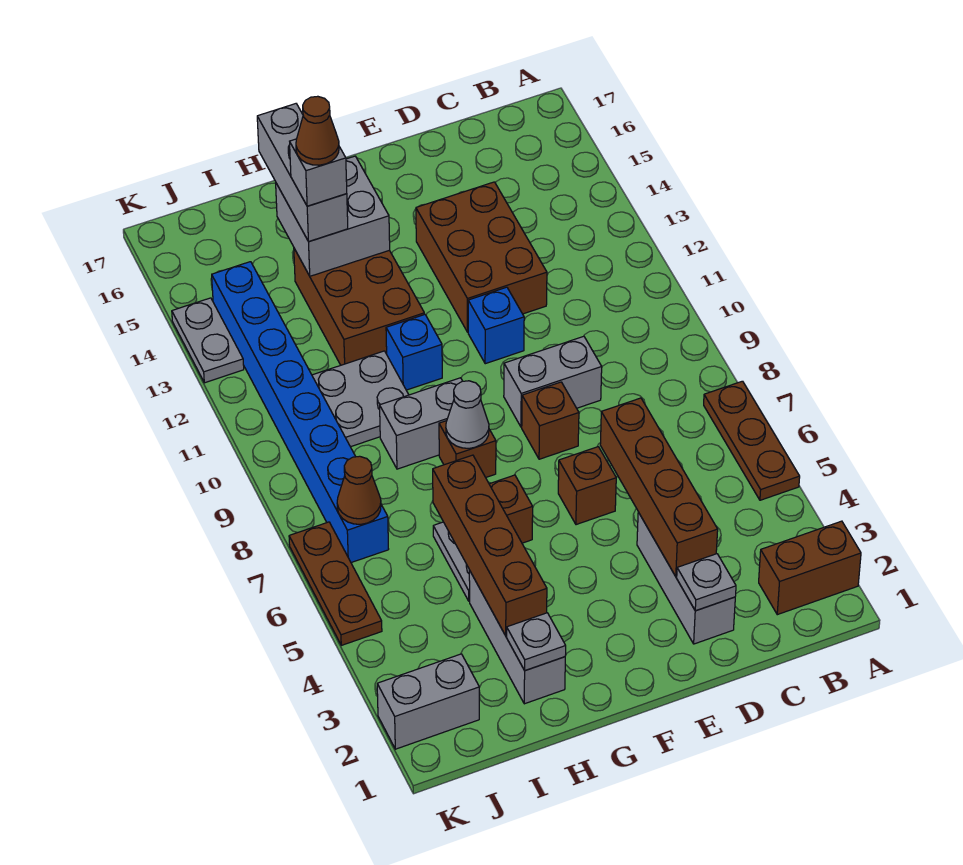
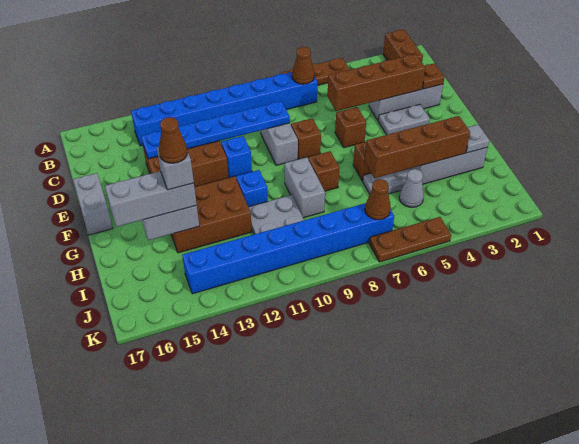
none -> blue brick B7:B14 level 1
none -> brown cone B7 level 2
grey plate D2 level 2 -> brown plate D2 level 2
none -> blue plate D9:D14 level 2
grey cone G8 level 2 -> grey cone I5 level 1
grey brick J2:K2 level 1 -> grey brick E17:F17 level 1
grey plate K13:K14 level 1 -> grey plate E3:E4 level 1

